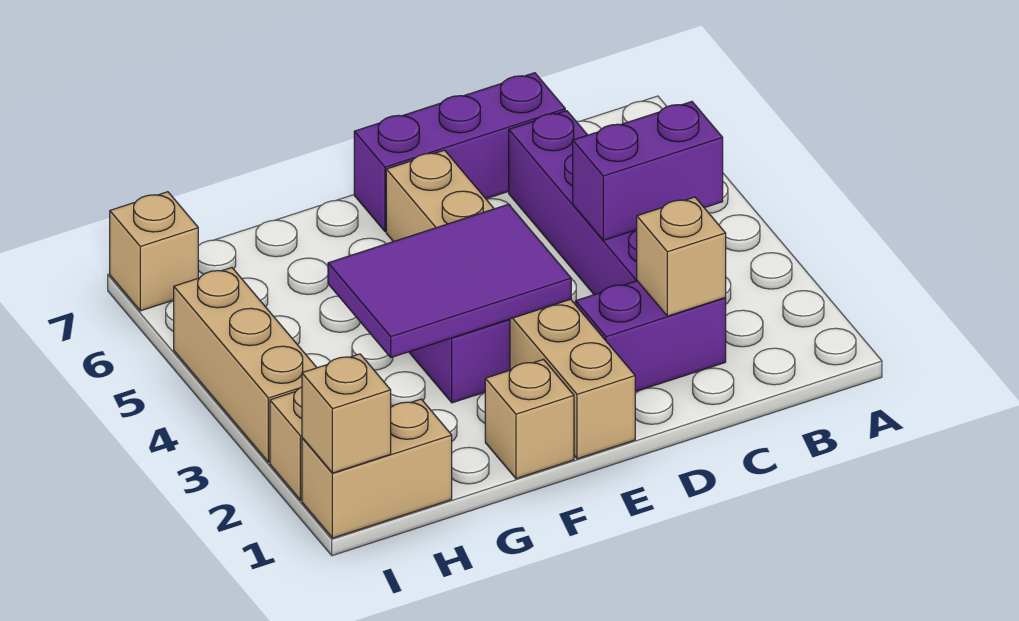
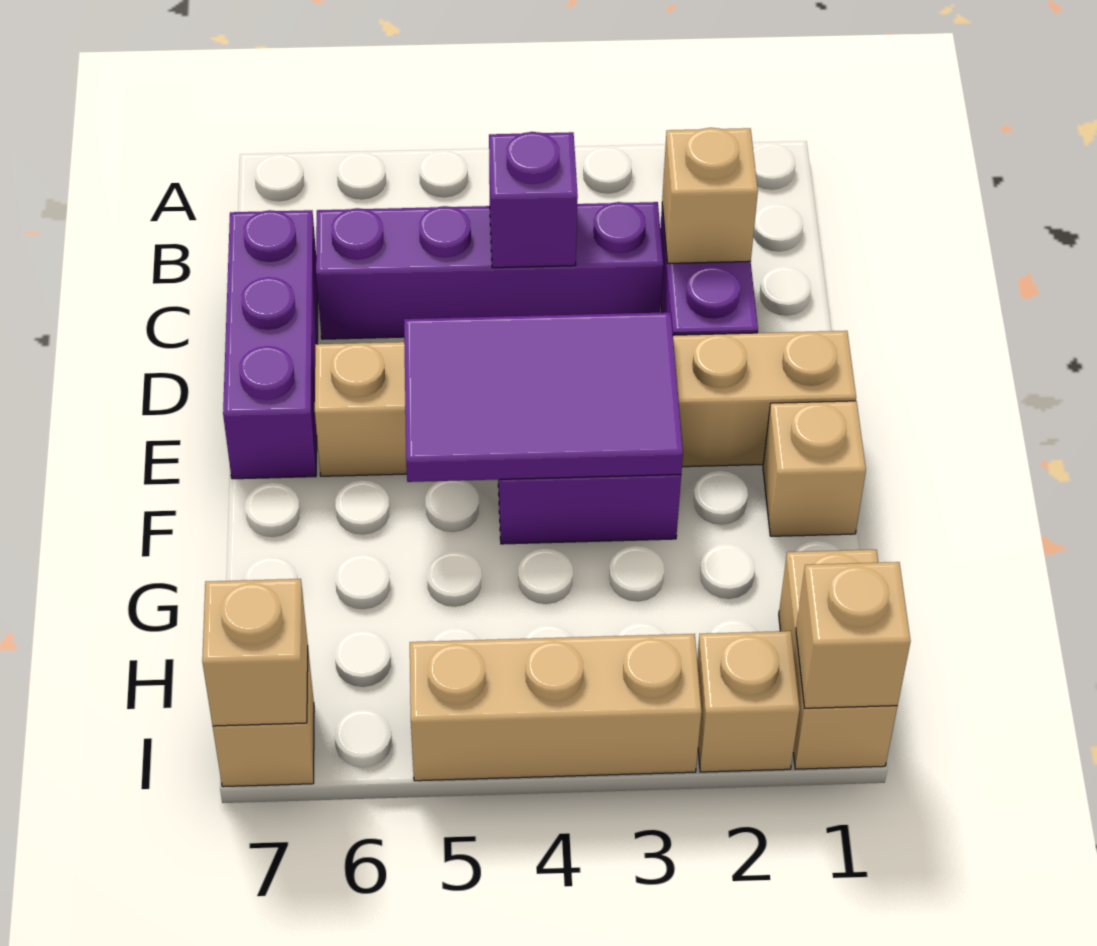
purple brick B4:C4 level 2 -> purple brick C4 level 2
purple tile E3:G4 level 2 -> purple tile E3:F5 level 2
none -> tan brick I7 level 2

